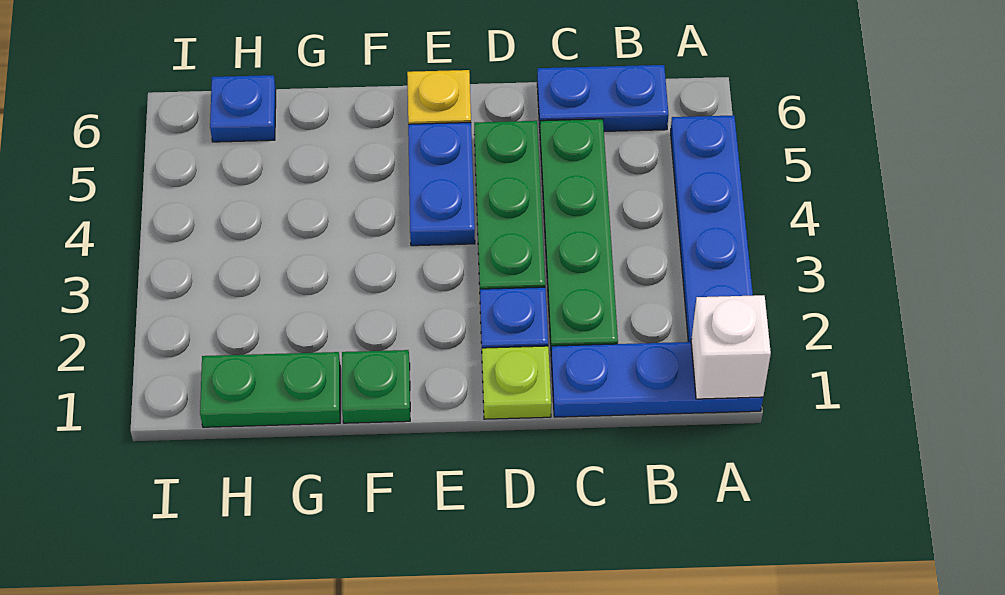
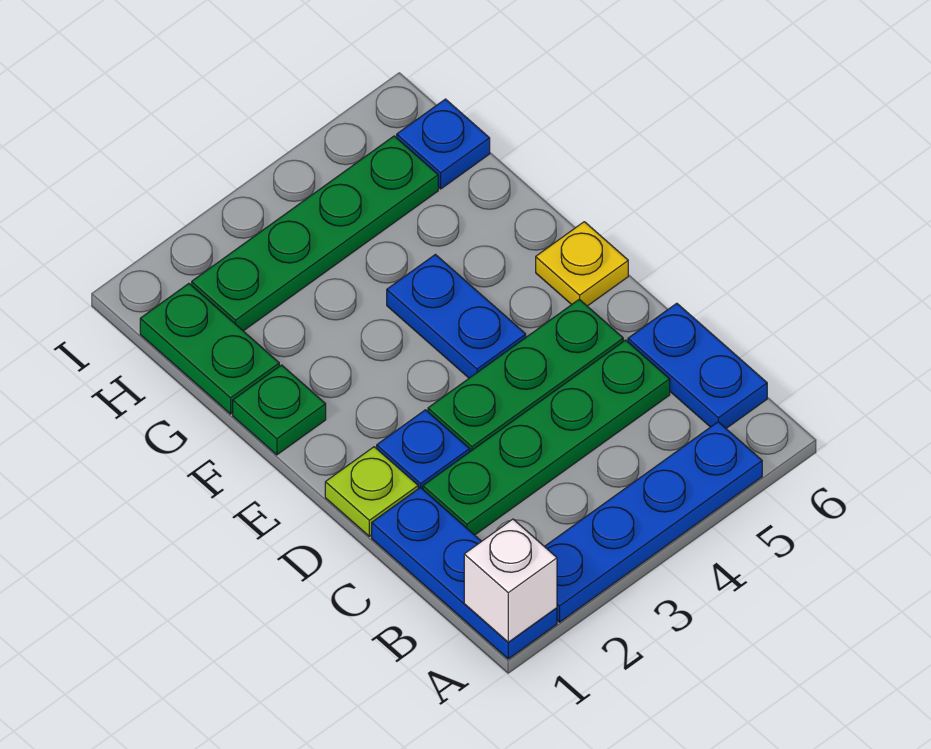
blue plate E4:E5 level 1 -> blue plate E4:F4 level 1
none -> green plate H2:H5 level 1

